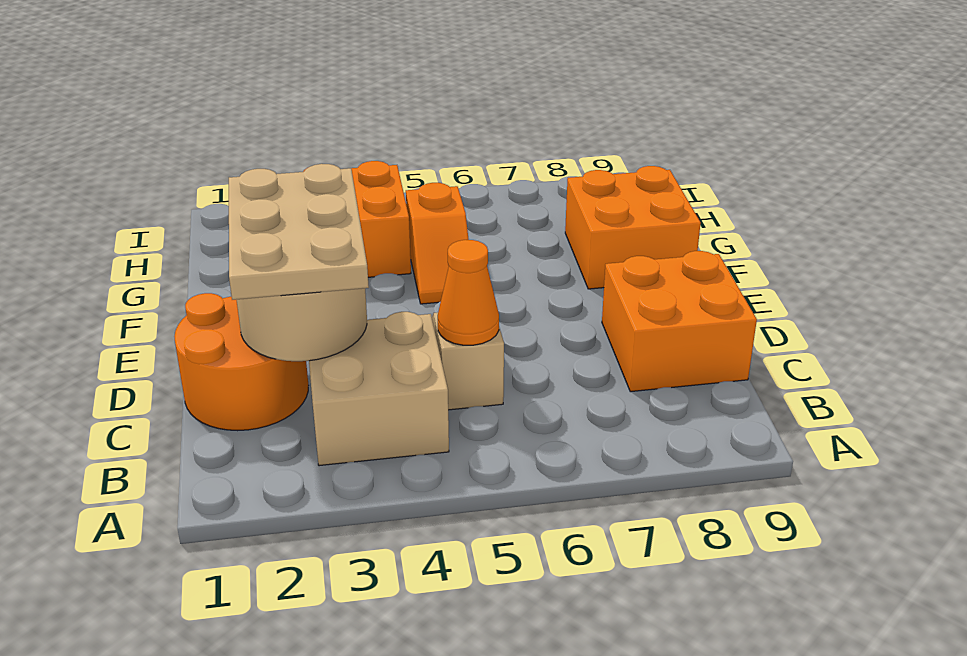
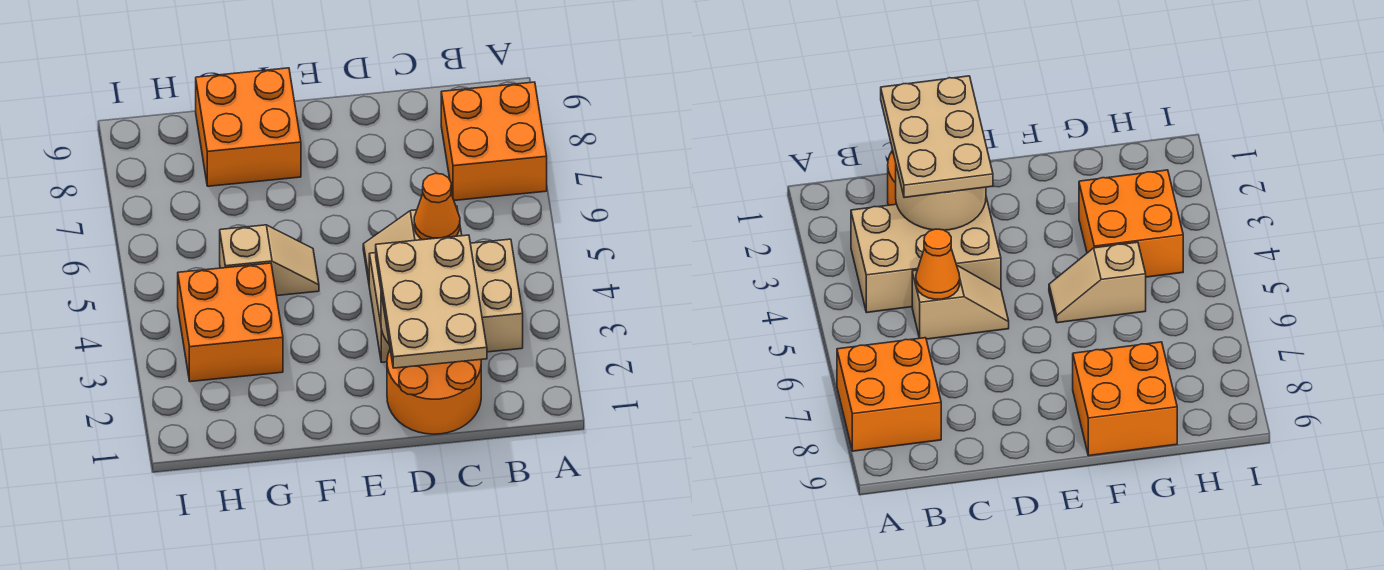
tan brick B3:C4 level 1 -> tan brick B3:D4 level 1
tan plate C2:E3 level 3 -> tan plate C1:D3 level 3
orange brick C8:D9 level 1 -> orange brick A7:B8 level 1
orange slope F5:G5 level 1 top G -> tan slope F5:G5 level 1 top G

